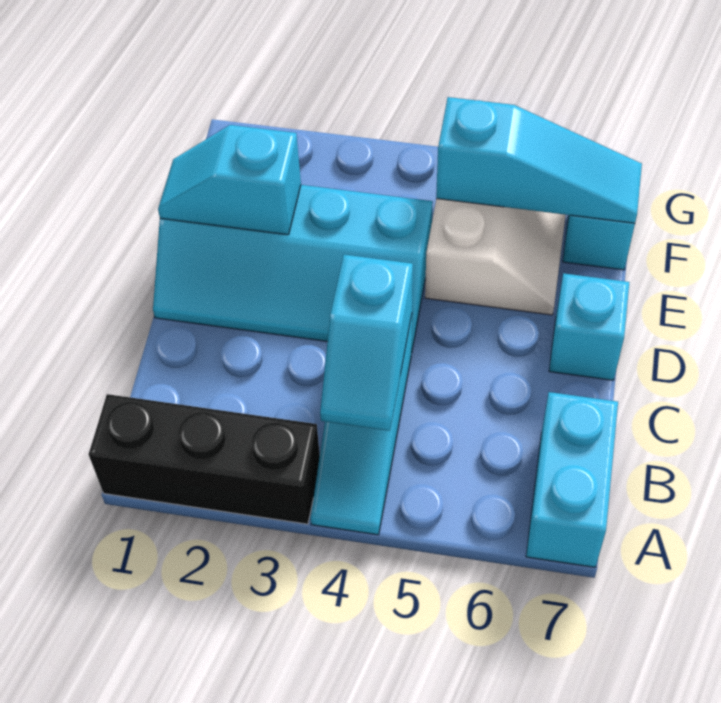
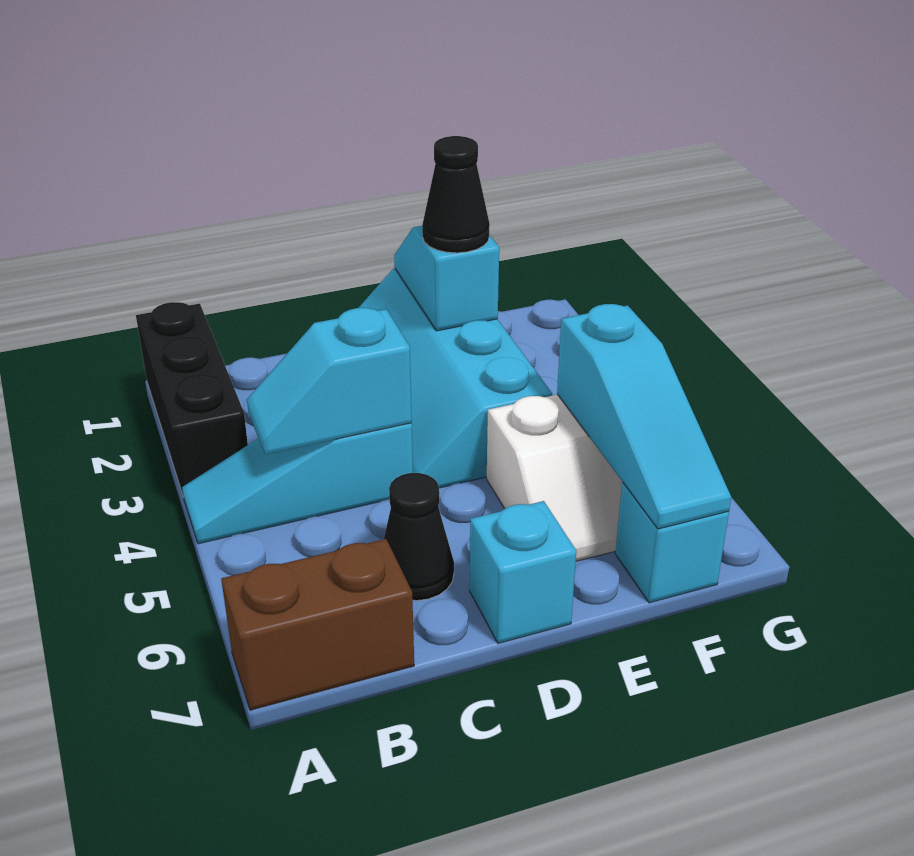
cyan brick A7:B7 level 1 -> brown brick A7:B7 level 1
none -> black cone C6 level 1
none -> black cone E2 level 3

